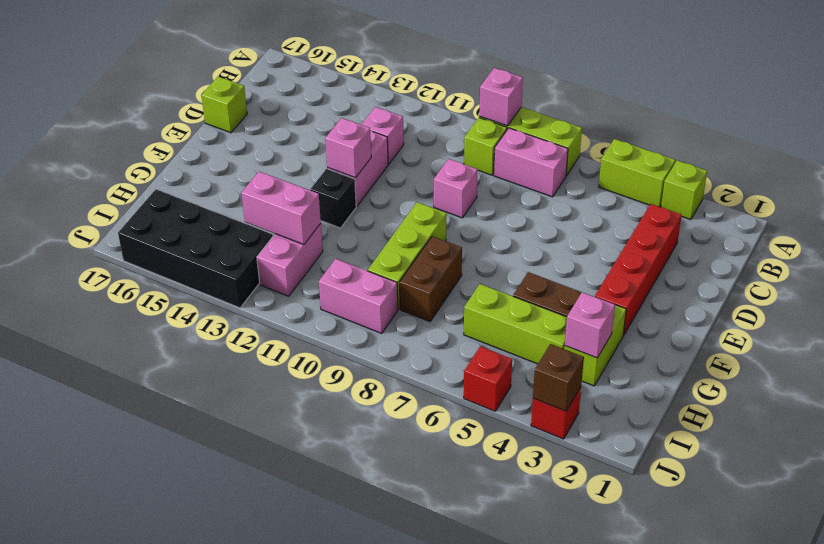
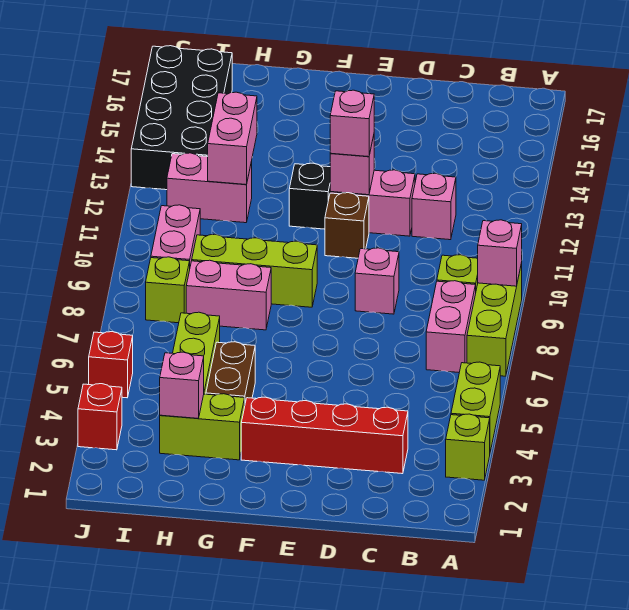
lime brick D17 level 1 -> lime brick I8 level 1
none -> pink brick E12 level 3
brown brick G8:H8 level 1 -> pink brick G8:H8 level 1
brown brick J3 level 2 -> brown brick E11 level 1

